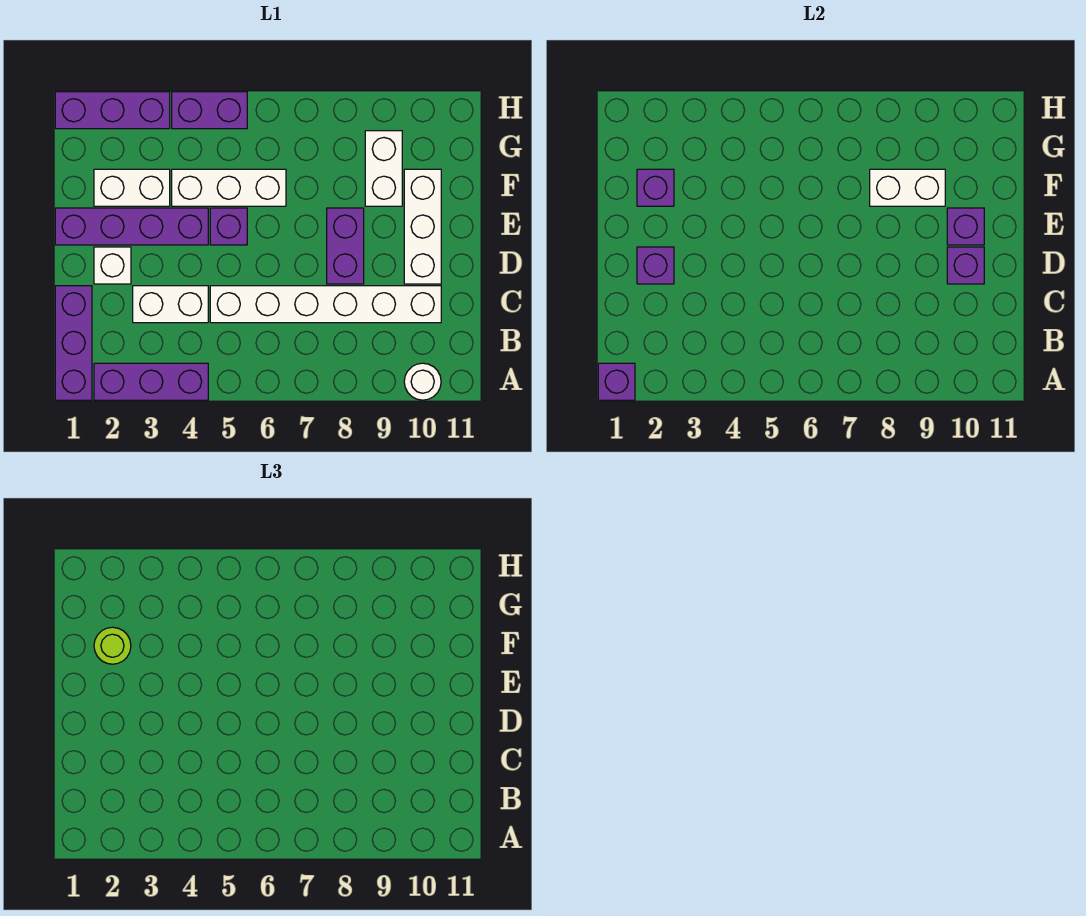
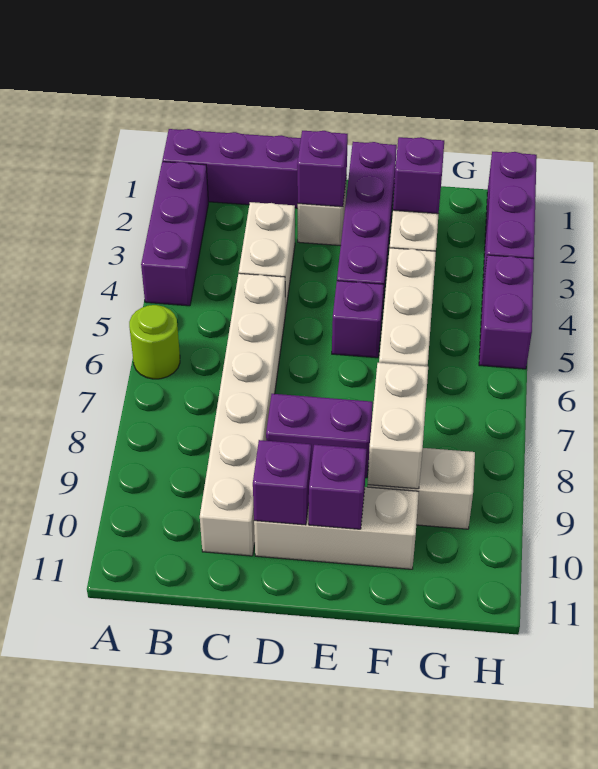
purple brick A1 level 2 -> none
white round brick A10 level 1 -> none
lime round brick F2 level 3 -> lime round brick A6 level 1

